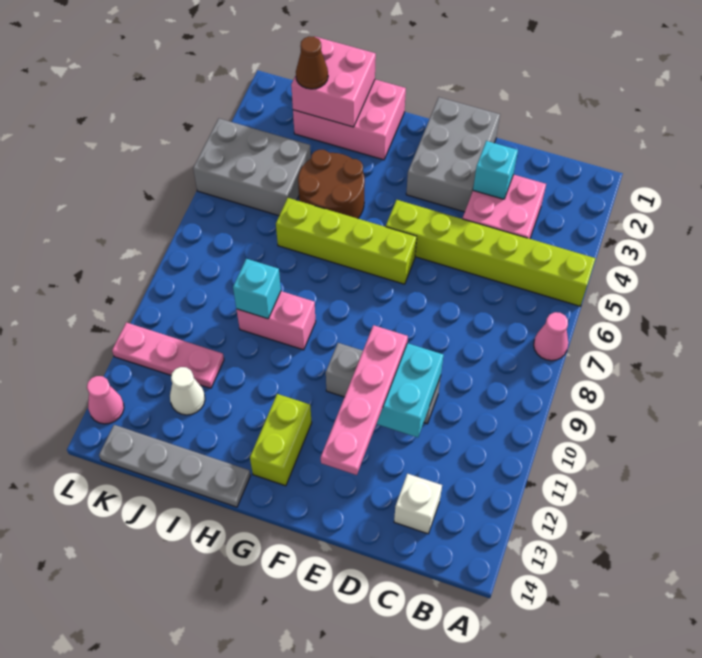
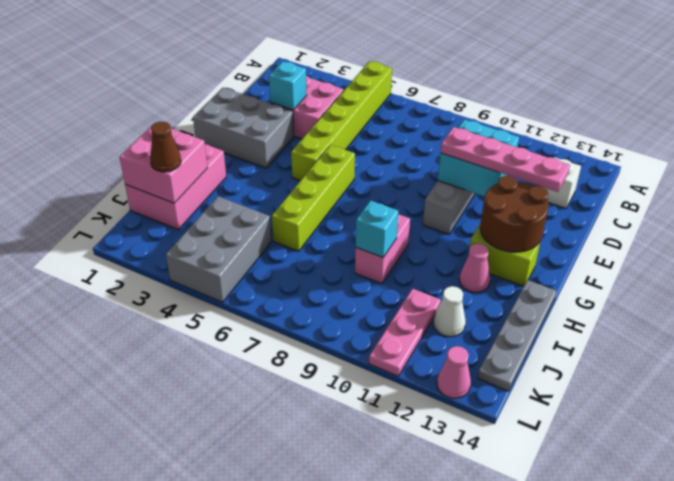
pink cone A7 level 1 -> pink cone H12 level 1
brown round brick H4:I5 level 1 -> brown round brick F12:G13 level 2

